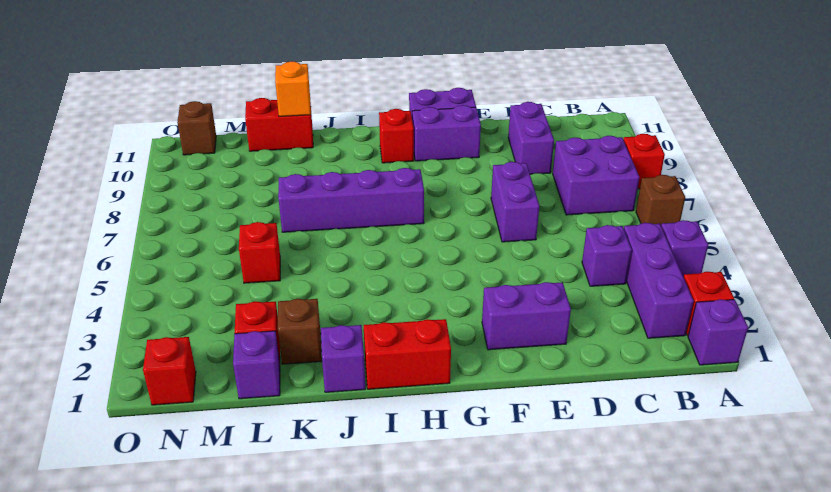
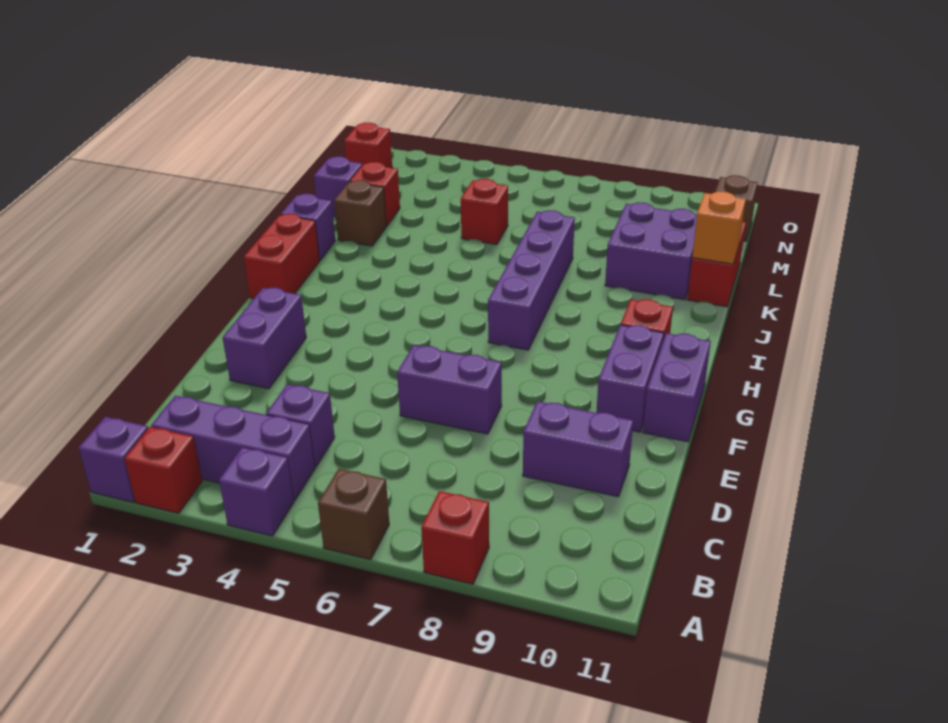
purple brick B7:C8 level 1 -> purple brick K9:L10 level 1

